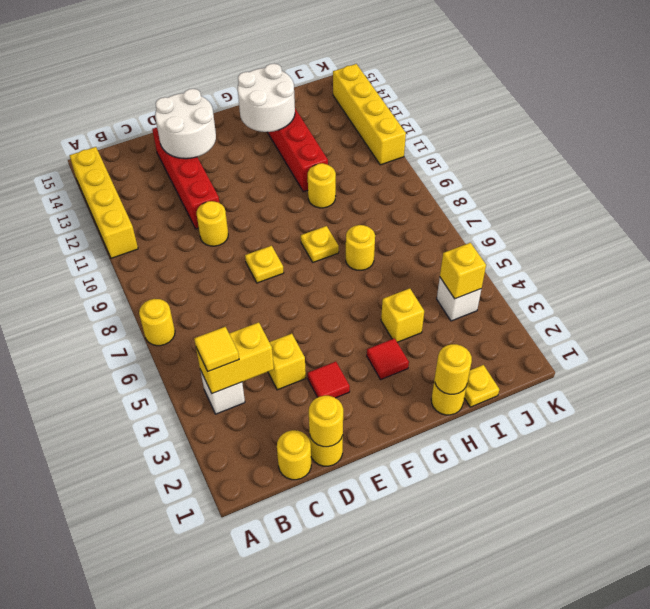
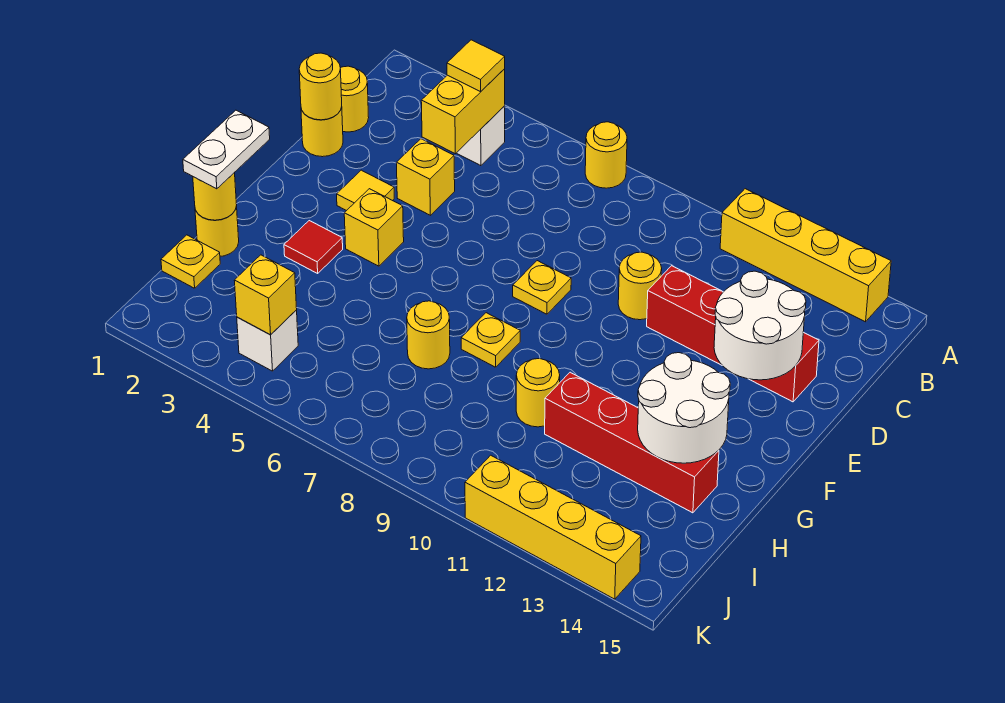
red tile E3 level 1 -> yellow tile E3 level 1
none -> white plate G1:H1 level 3
yellow brick H4 level 1 -> yellow brick F4 level 1

